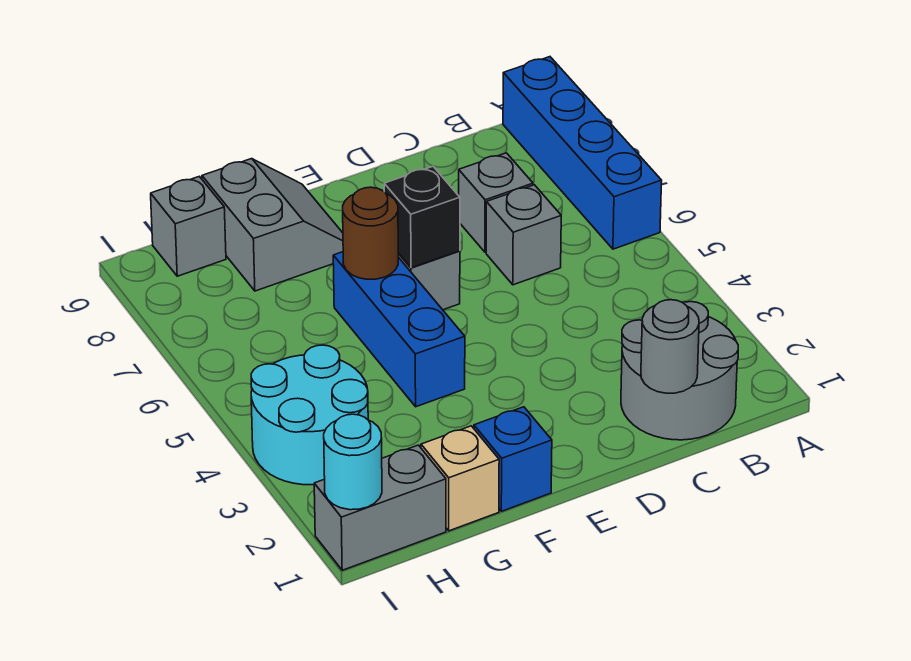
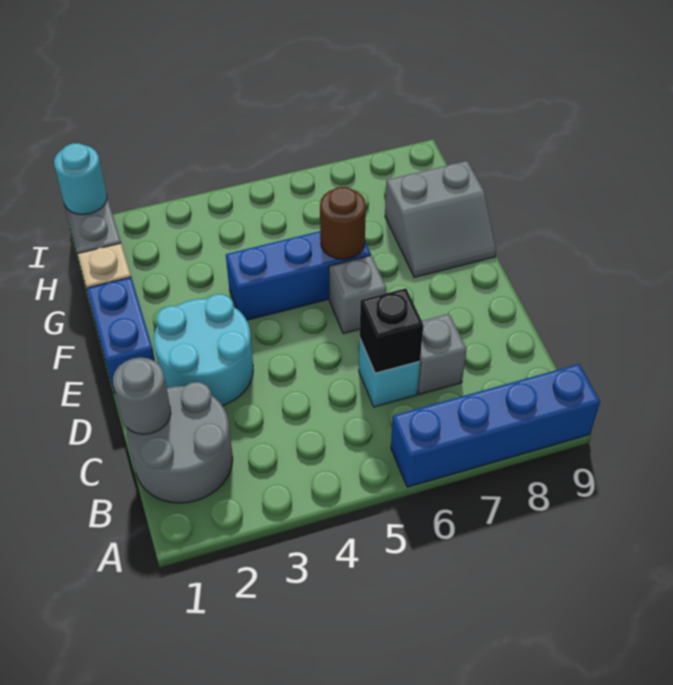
grey brick C6 level 1 -> cyan brick C6 level 1
black brick E6 level 2 -> black brick C6 level 2
blue brick F1 level 1 -> blue brick E1:F1 level 1
cyan round brick H3:I4 level 1 -> cyan round brick D2:E3 level 1
grey brick H9 level 1 -> none

